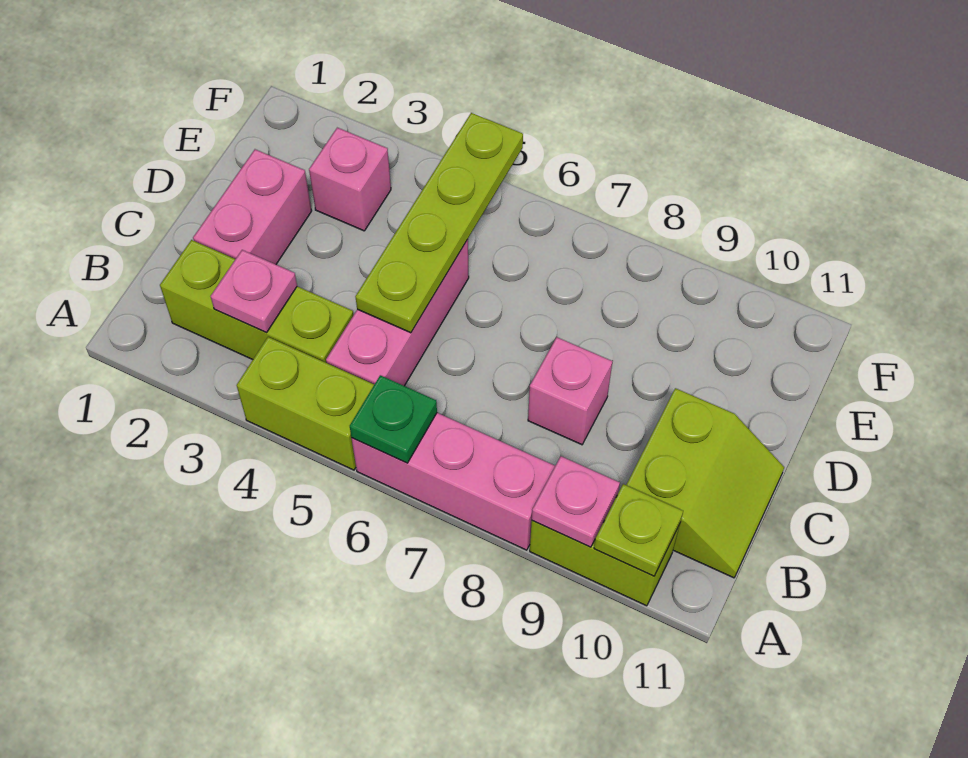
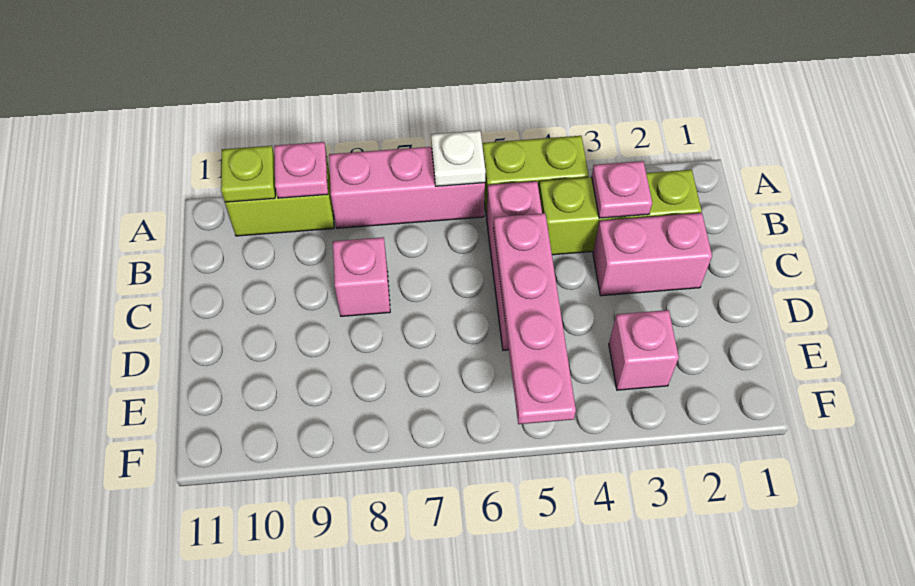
green plate A6 level 2 -> white plate A6 level 2
lime slope B10:C11 level 1 top 10 -> none
pink brick C2:D2 level 1 -> pink brick C2:C3 level 1
lime plate C5:F5 level 2 -> pink plate C5:F5 level 2

